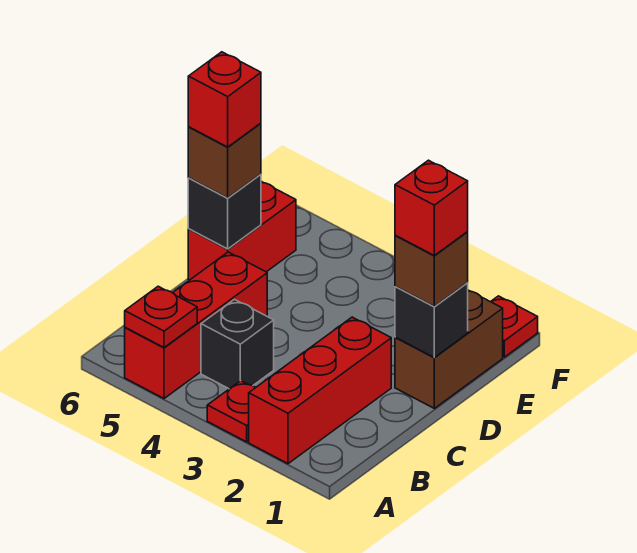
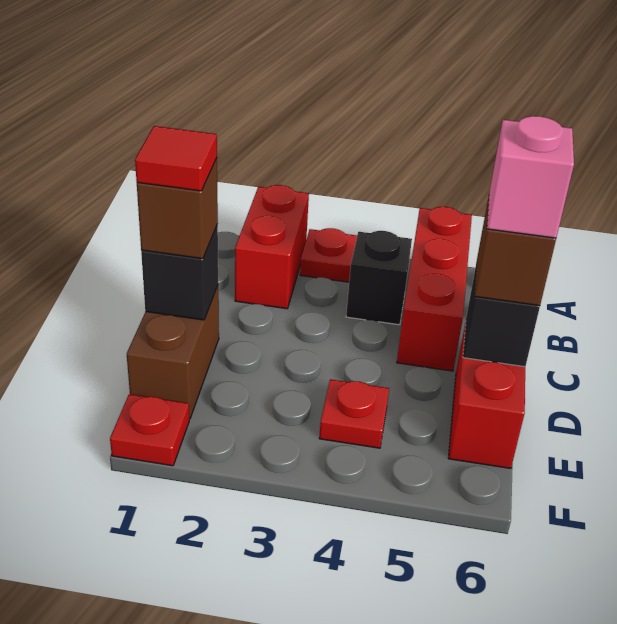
red brick A2:C2 level 1 -> red brick A2:B2 level 1
red plate A5 level 2 -> red plate E4 level 1
red brick D1 level 4 -> red tile D1 level 4
red brick D6 level 4 -> pink brick D6 level 4

